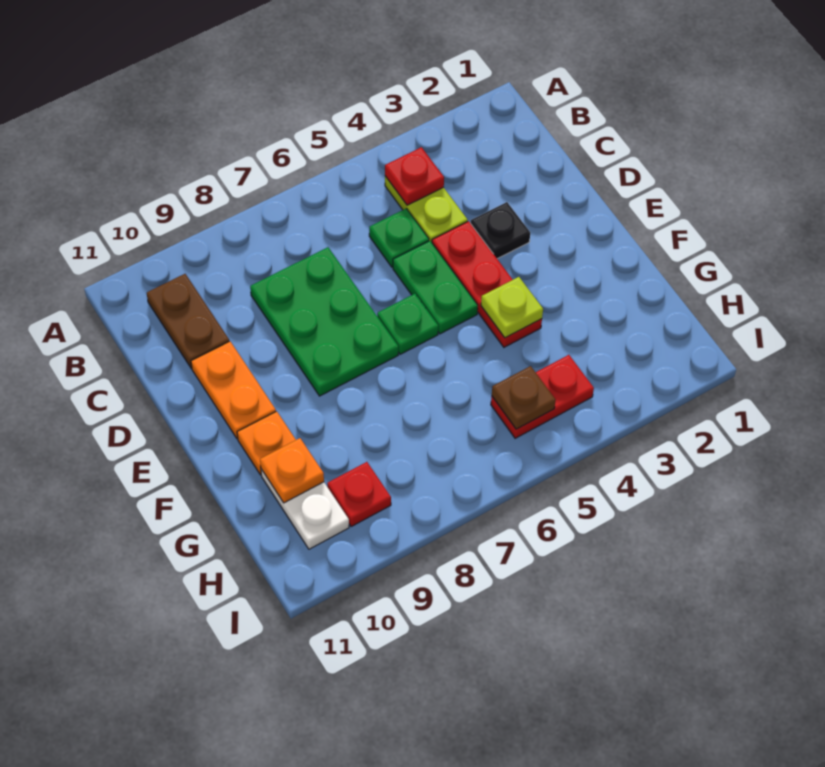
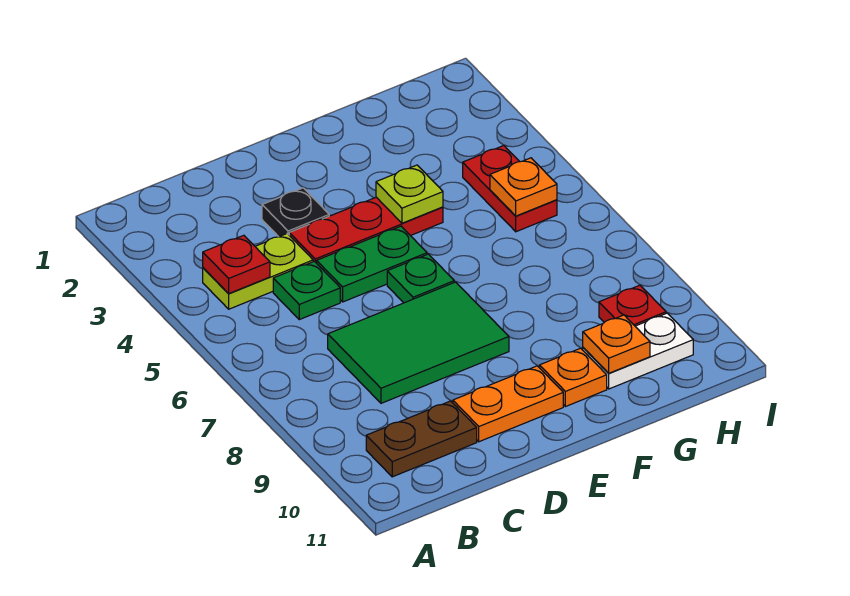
green plate C7:E8 level 1 -> green tile C7:E8 level 1
brown plate H5 level 2 -> orange plate H5 level 2

